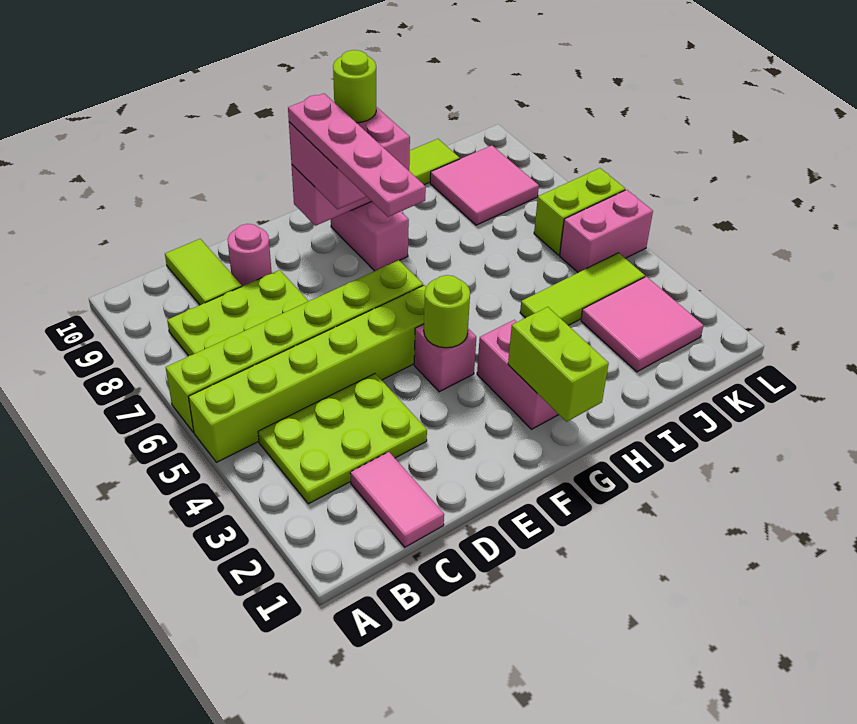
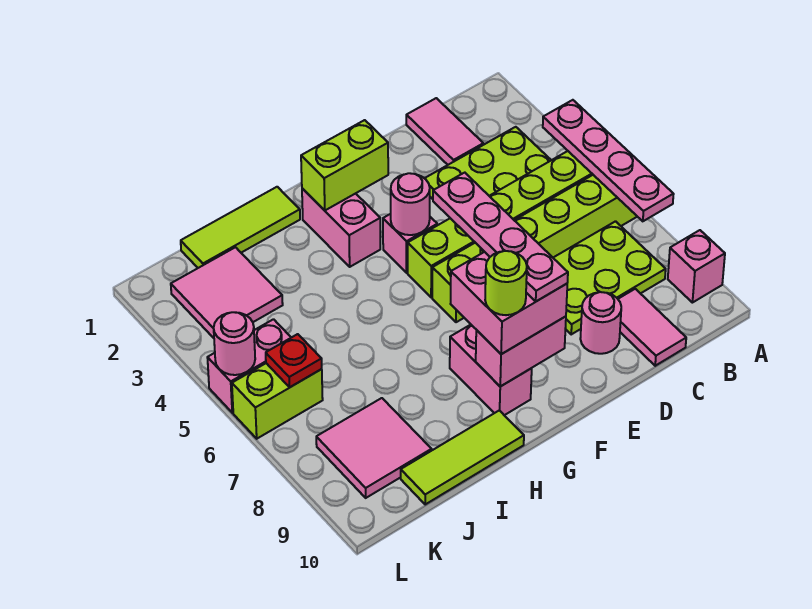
none -> pink plate A4:A7 level 2
none -> pink brick A9 level 1
lime tile C9:C10 level 1 -> pink tile C9:C10 level 1
lime round brick F4 level 2 -> pink round brick F4 level 2
lime brick G1:G2 level 2 -> lime brick F2:G2 level 2
lime tile I4:K4 level 1 -> lime tile H1:J1 level 1
none -> red plate K6 level 2
none -> pink round brick L5 level 2

